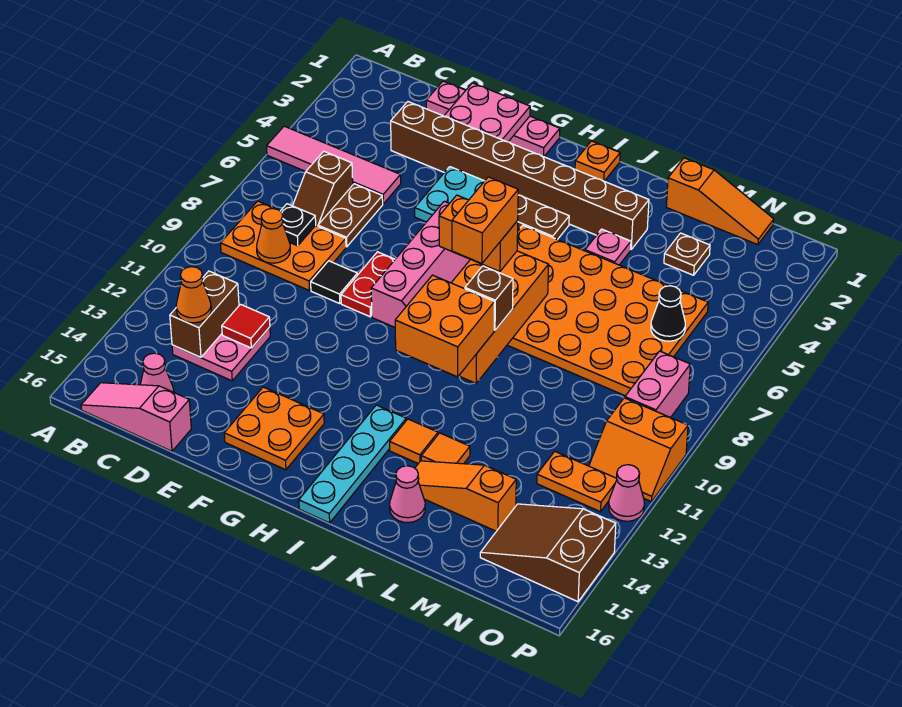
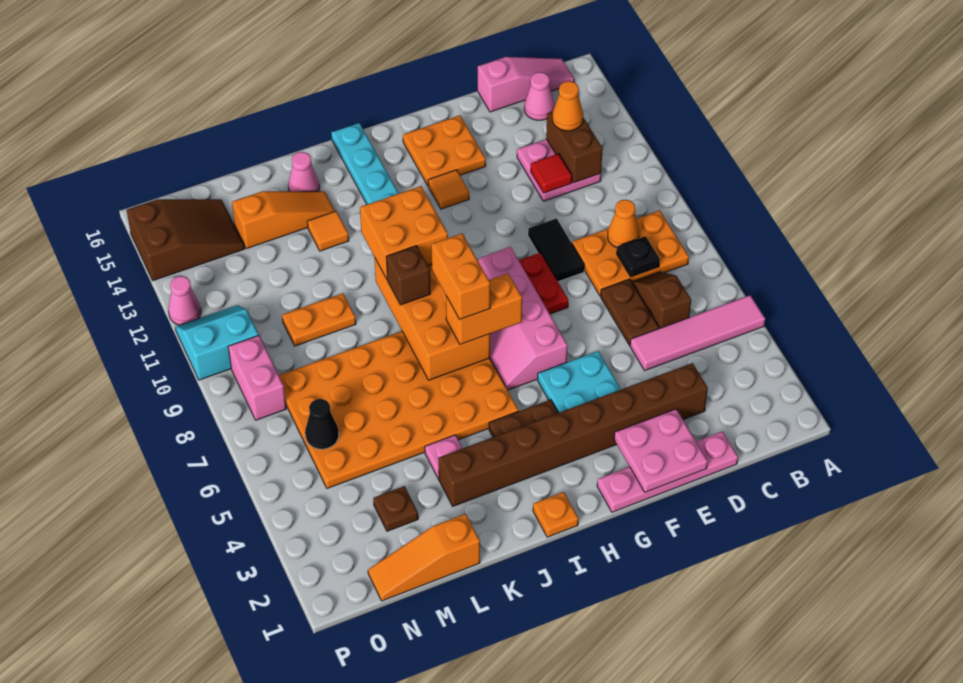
black tile E9 level 1 -> black tile E9:E10 level 1
orange tile J13 level 1 -> orange tile G13 level 1
orange plate N12:O12 level 1 -> orange plate L10:M10 level 1
orange slope O10:P11 level 1 top 10 -> cyan slope O10:P11 level 1 top 10

